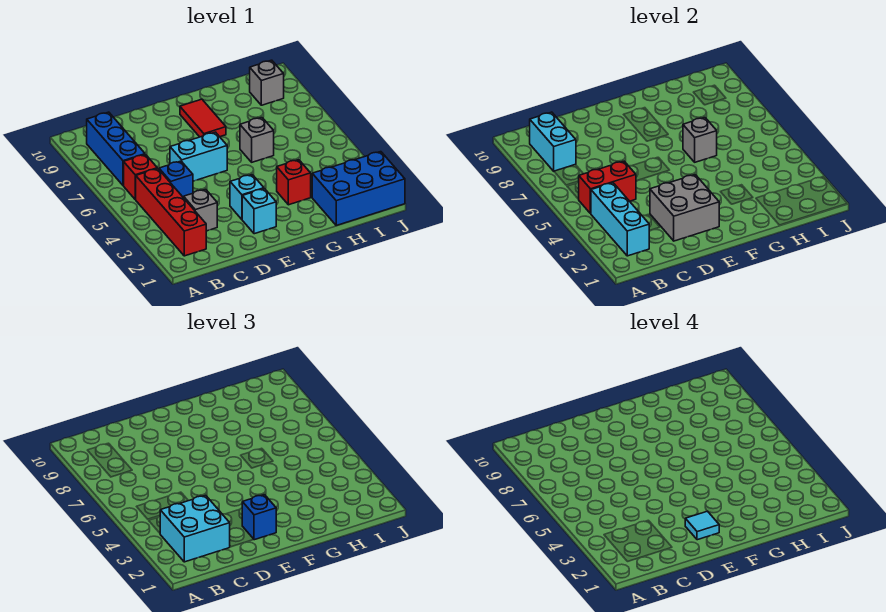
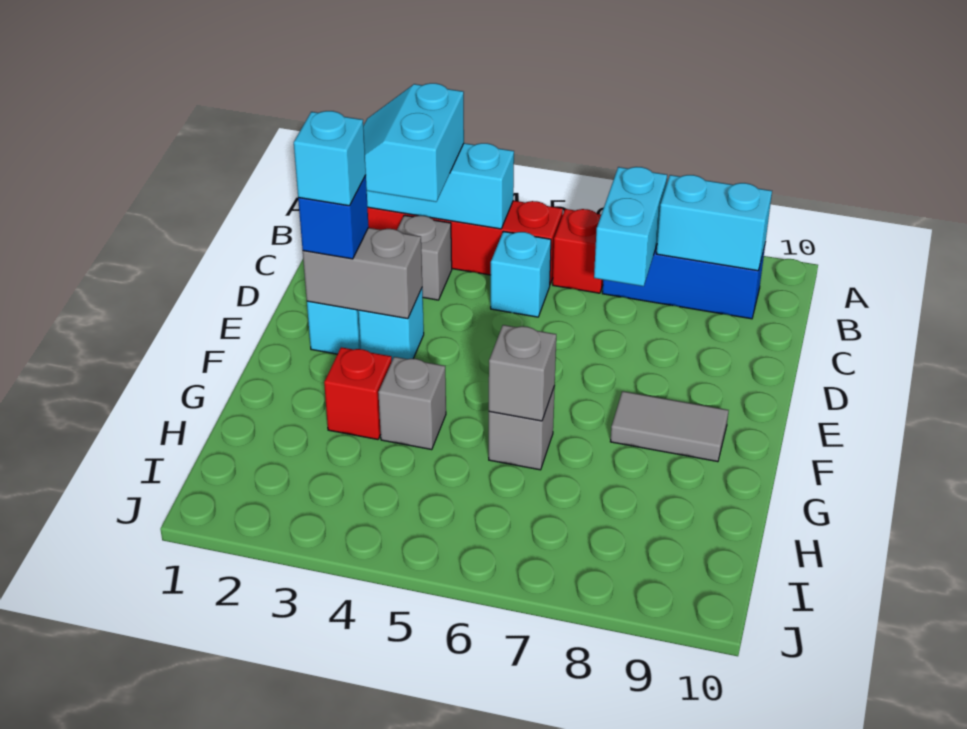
cyan brick B2:C3 level 3 -> cyan slope B2:C3 level 3 top 3
red brick B5:C5 level 2 -> none
blue brick C5 level 1 -> cyan brick C5 level 1
grey brick D2:E3 level 2 -> grey brick E2:E3 level 2
cyan brick D6:E6 level 1 -> cyan brick B7:C7 level 2
cyan tile E2 level 4 -> cyan brick E2 level 4
red tile F8:F9 level 1 -> grey tile F8:F9 level 1
blue brick H1:J2 level 1 -> none
grey brick I9 level 1 -> grey brick G4 level 1

